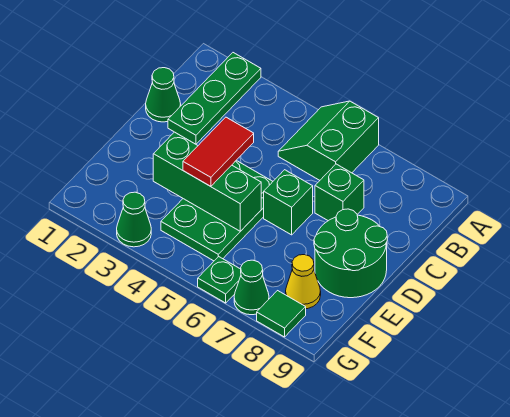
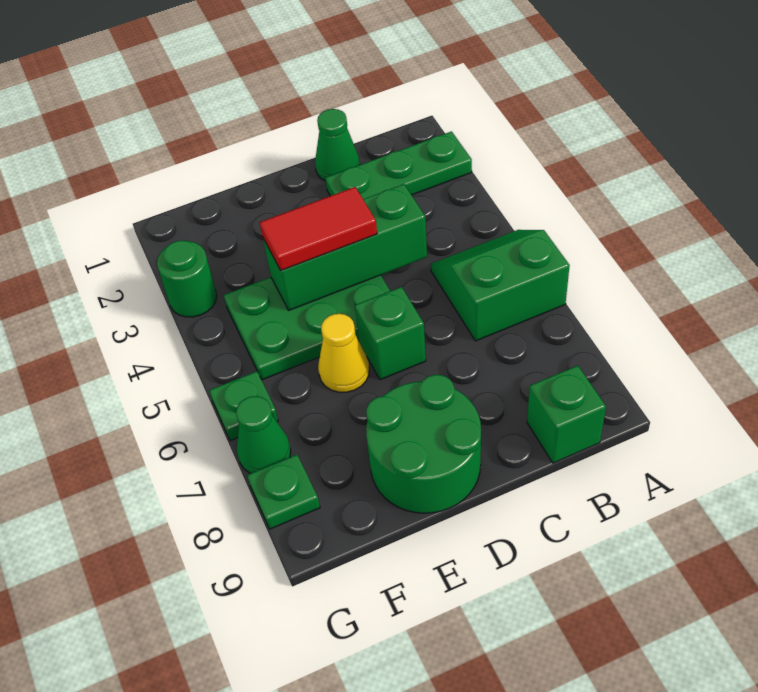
green brick C7 level 1 -> green brick B9 level 1
green brick E3:E5 level 2 -> green brick C4:E4 level 2
yellow cone F8 level 1 -> yellow cone E6 level 1
green cone G3 level 1 -> green round brick G3 level 1
green tile G8 level 1 -> green plate G8 level 1

